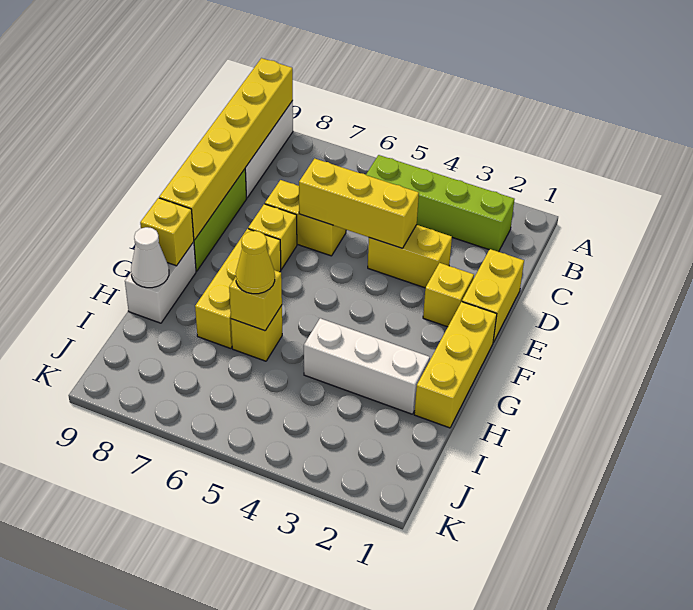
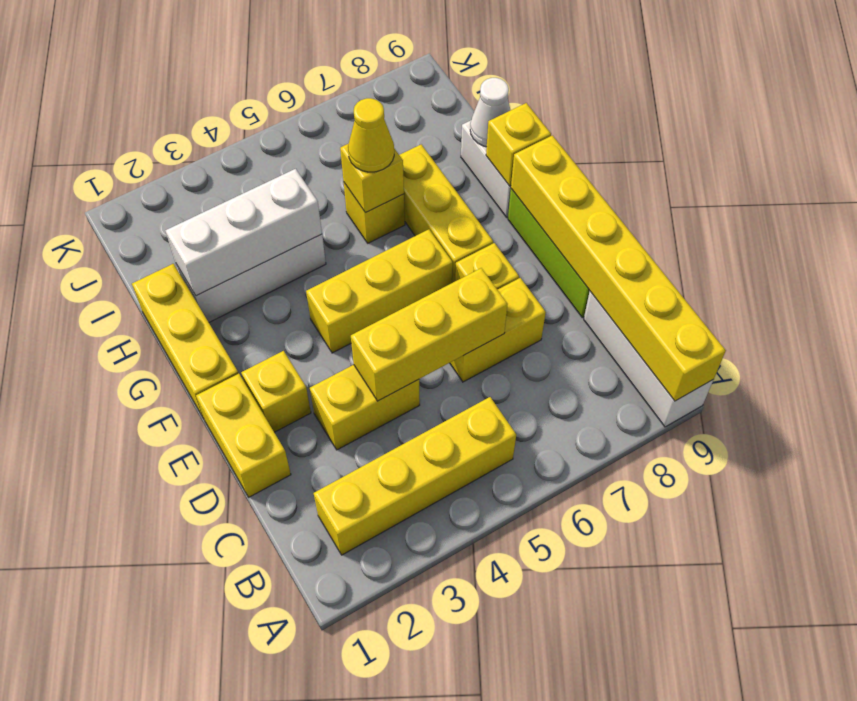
lime brick B2:B5 level 1 -> yellow brick B2:B5 level 1
none -> yellow brick F4:F6 level 1
none -> white brick H2:H4 level 2

